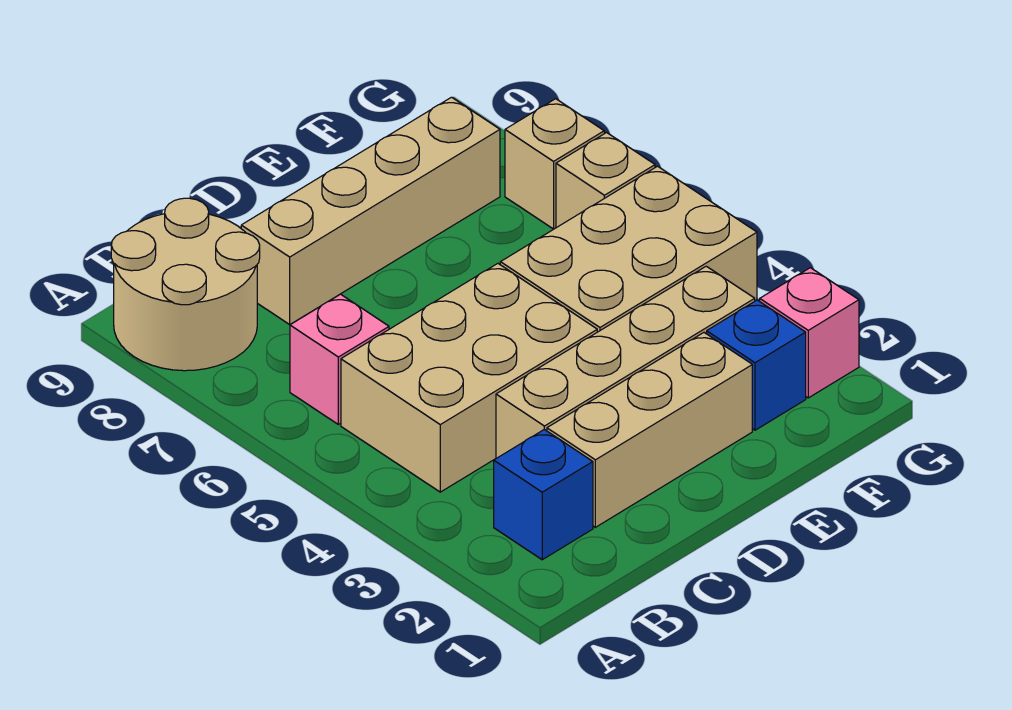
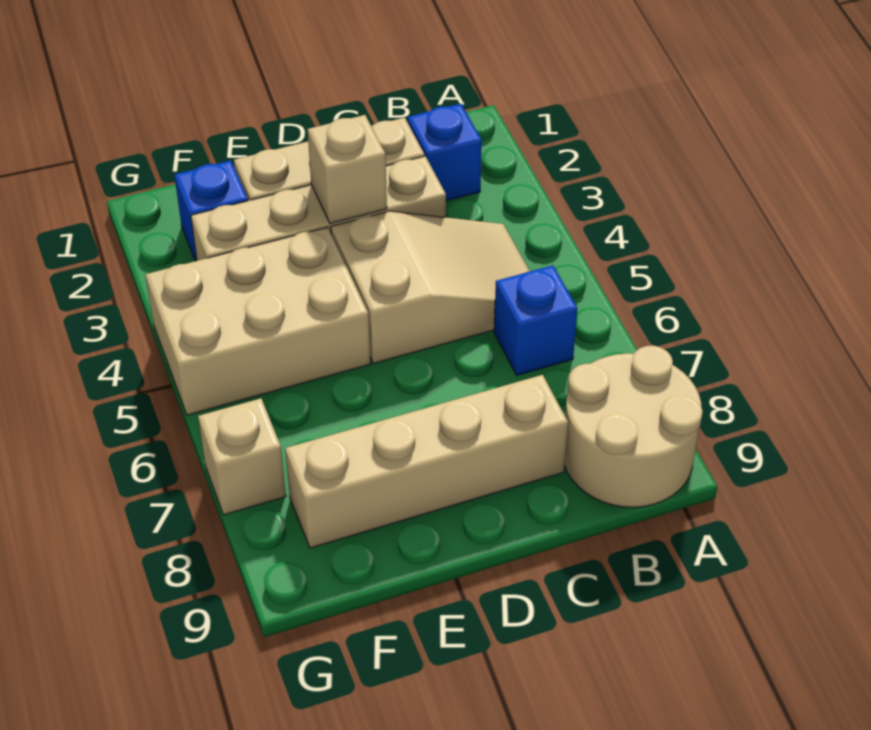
tan brick B4:D5 level 1 -> tan slope B4:D5 level 1 top D
pink brick B6 level 1 -> blue brick B6 level 1
pink brick G2 level 1 -> none
tan brick G6 level 1 -> tan brick D3 level 2

